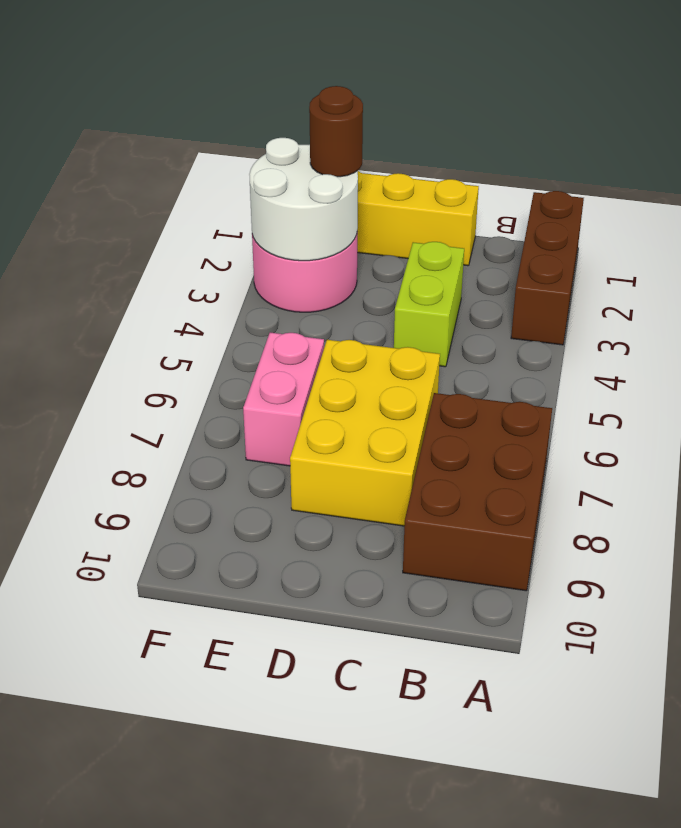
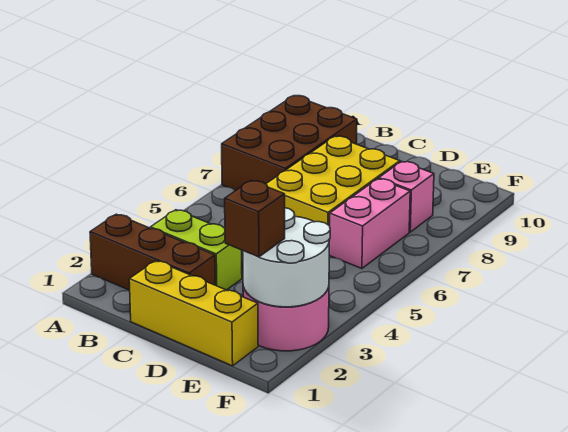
brown brick A1:A3 level 1 -> brown brick A2:C2 level 1
lime brick C3:C4 level 1 -> lime brick B3:C3 level 1
brown round brick E2 level 3 -> brown brick E2 level 3
none -> pink brick E8 level 1

